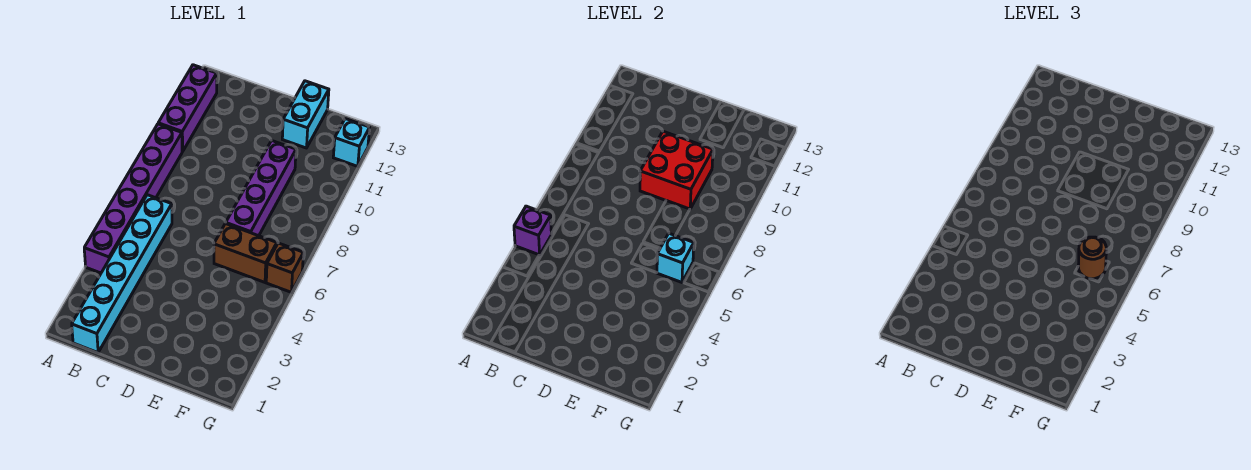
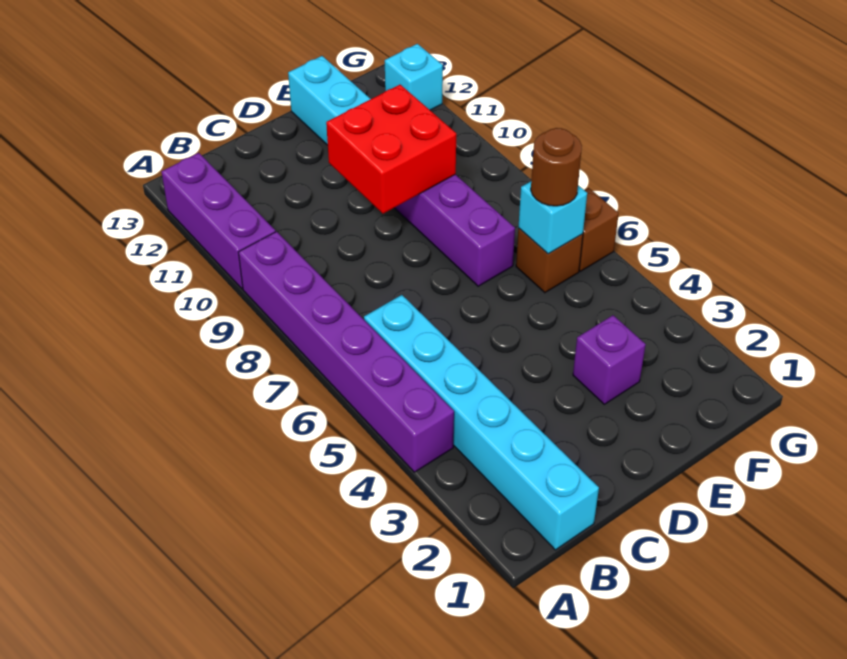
purple brick A5 level 2 -> purple brick E3 level 1
brown brick E6:F6 level 1 -> brown brick F6 level 1

